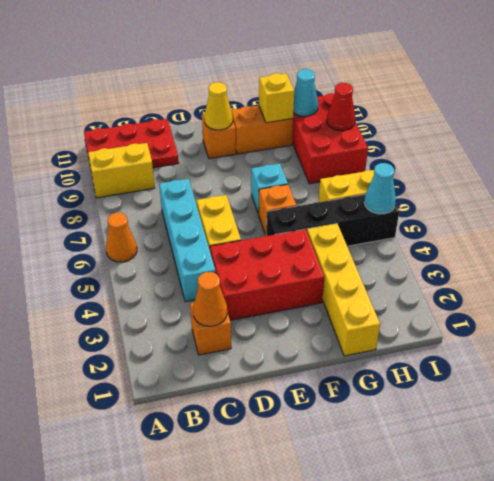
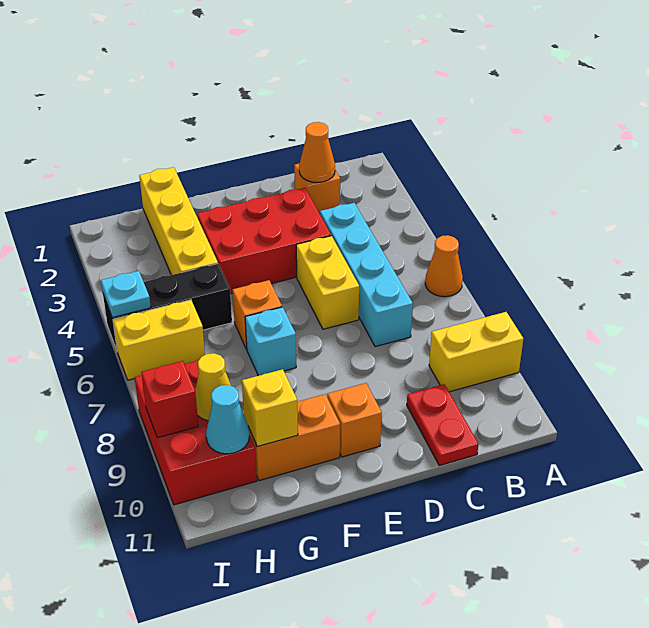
red plate A10:C11 level 1 -> red plate C10:C11 level 1
yellow cone E10 level 2 -> yellow cone H9 level 2
black brick F5:I5 level 1 -> black brick G5:I5 level 1
cyan cone I5 level 2 -> cyan plate I5 level 2
red cone I9 level 2 -> red brick I9 level 2

